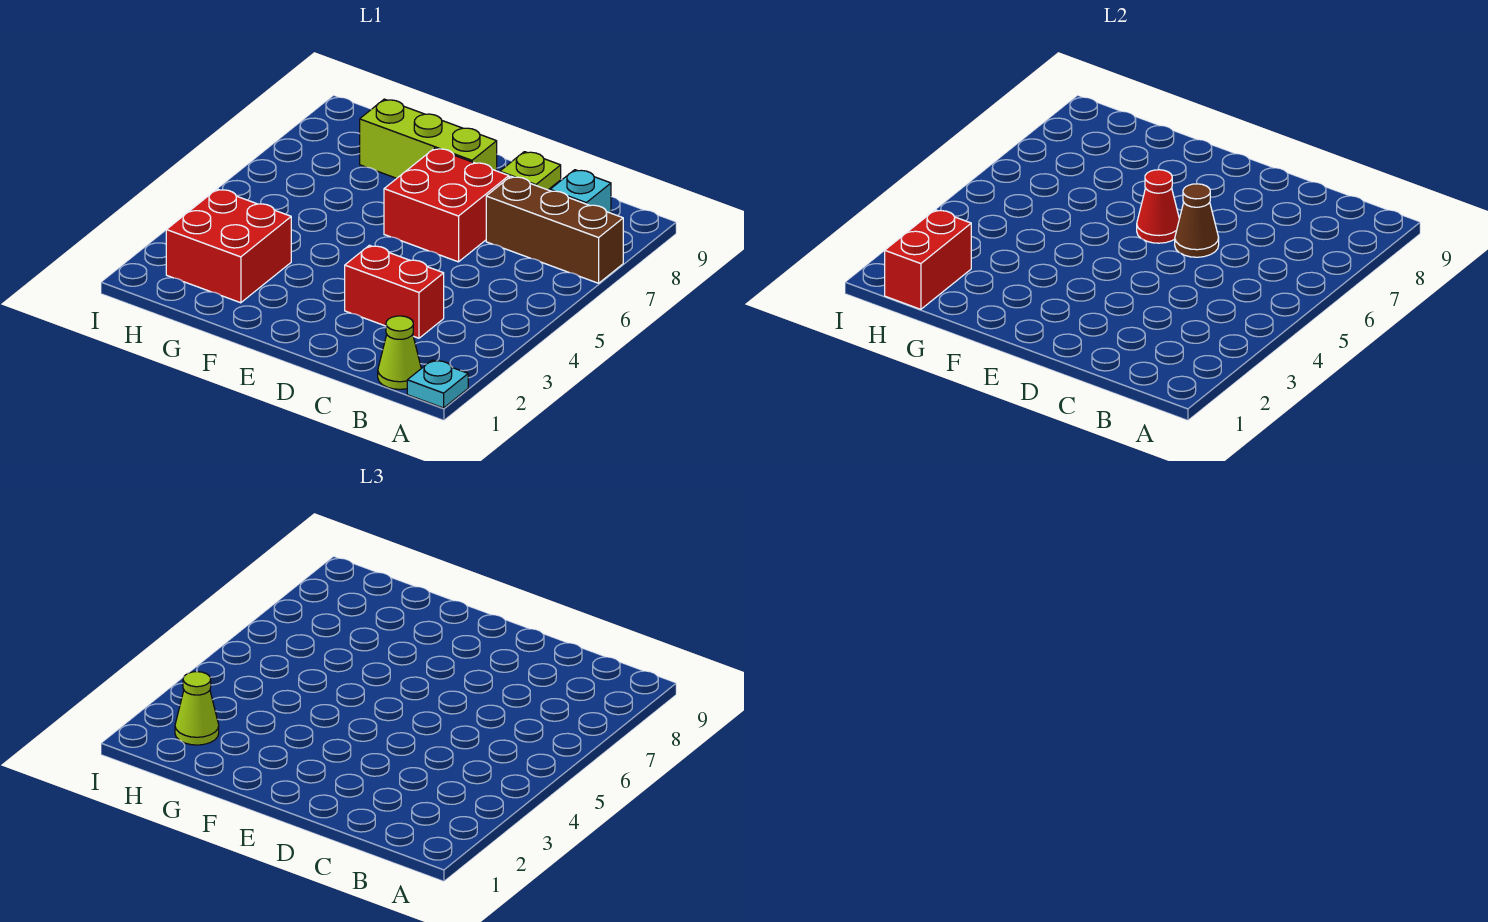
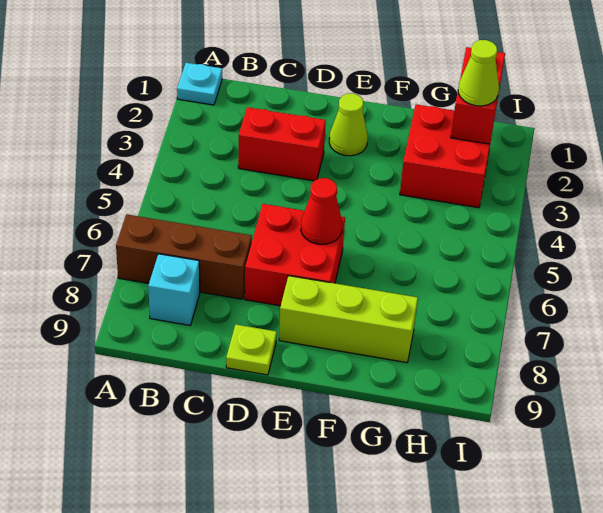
lime cone B1 level 1 -> lime cone E2 level 1
brown cone D6 level 2 -> none

